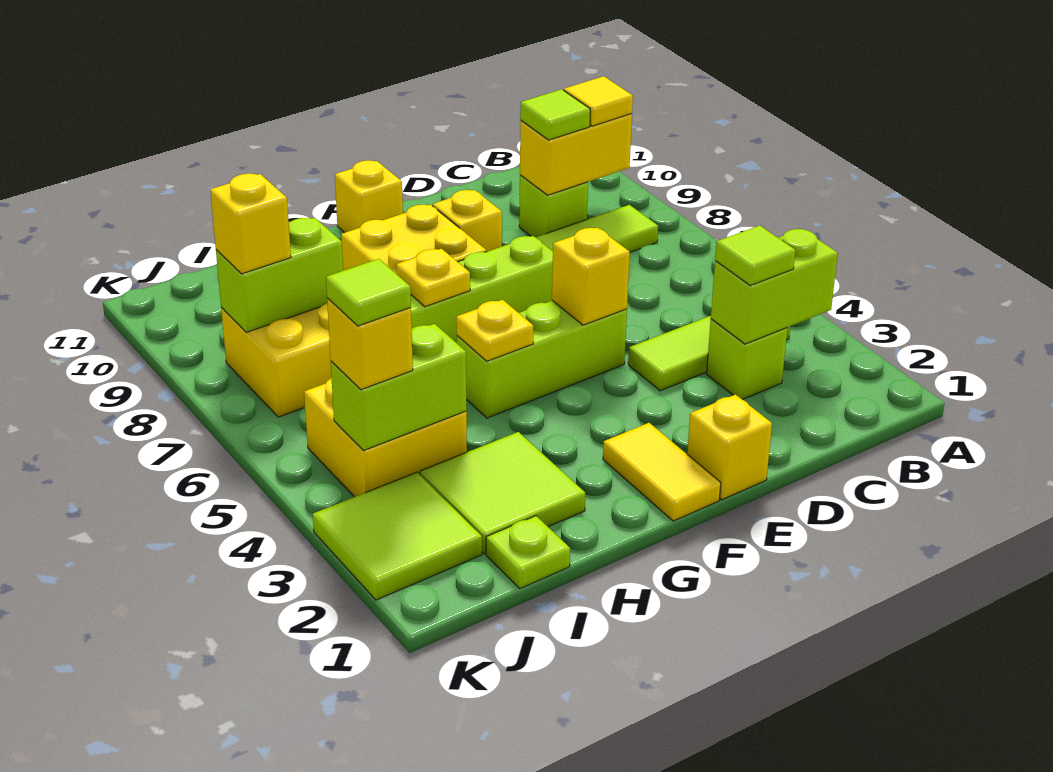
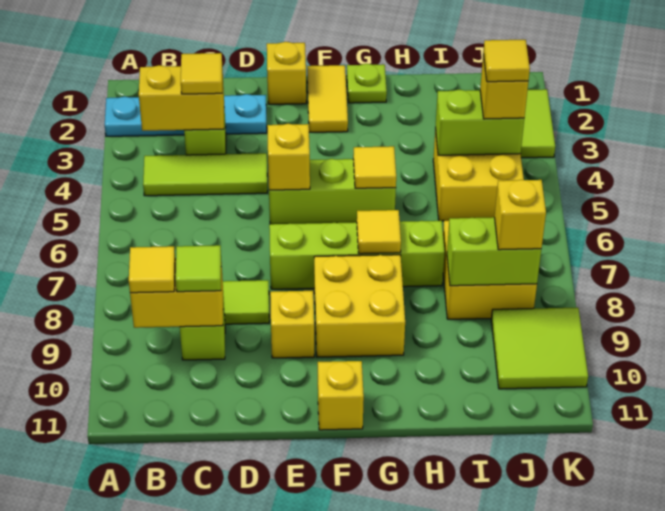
none -> cyan plate A2:D2 level 1
lime brick B3:C3 level 2 -> yellow brick B3:C3 level 2
lime tile C3 level 3 -> yellow tile C3 level 3
yellow plate G5 level 2 -> yellow tile G5 level 2
yellow plate G7 level 2 -> yellow tile G7 level 2
lime tile H2:I3 level 1 -> lime tile J9:K10 level 1
lime plate I1 level 1 -> lime plate G1 level 1
lime tile J4 level 4 -> yellow tile J4 level 4

